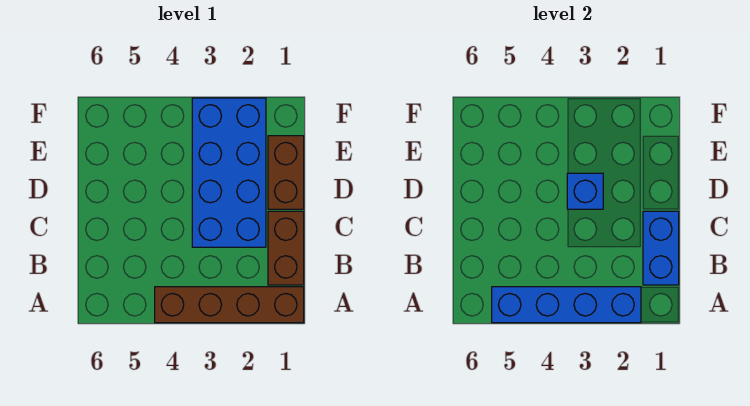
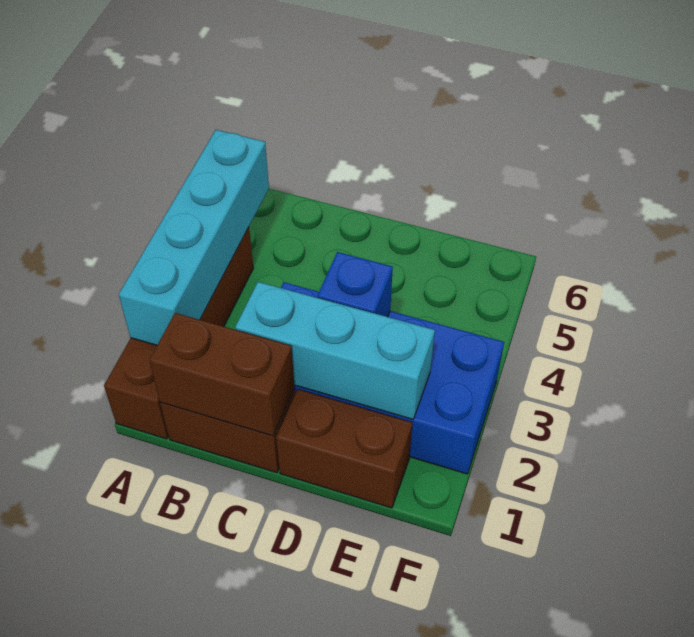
blue brick A2:A5 level 2 -> cyan brick A2:A5 level 2
blue brick B1:C1 level 2 -> brown brick B1:C1 level 2
none -> cyan brick C2:E2 level 2

